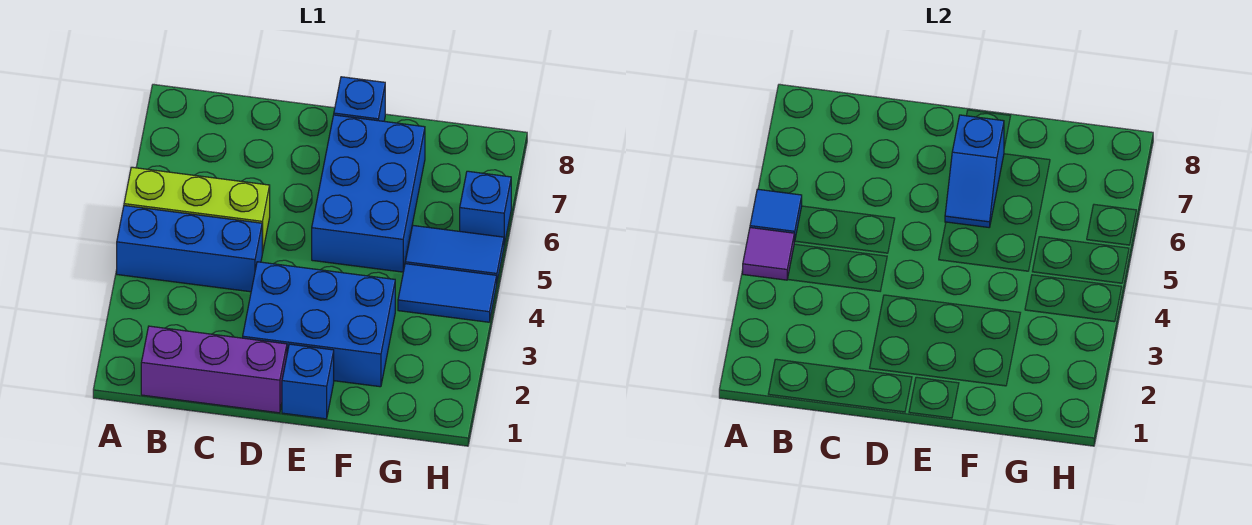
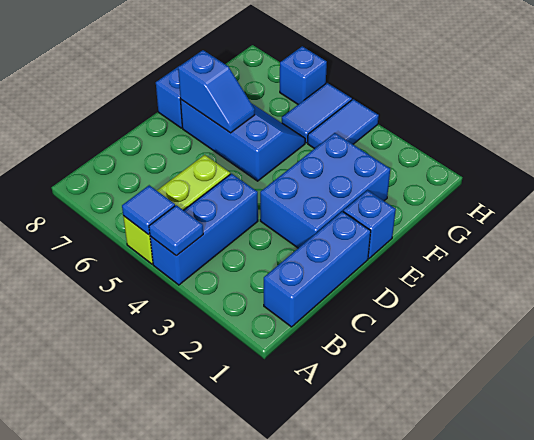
purple tile A4 level 2 -> blue tile A4 level 2
purple brick B1:D1 level 1 -> blue brick B1:D1 level 1
blue brick E5:F7 level 1 -> blue slope E5:F7 level 1 top E

